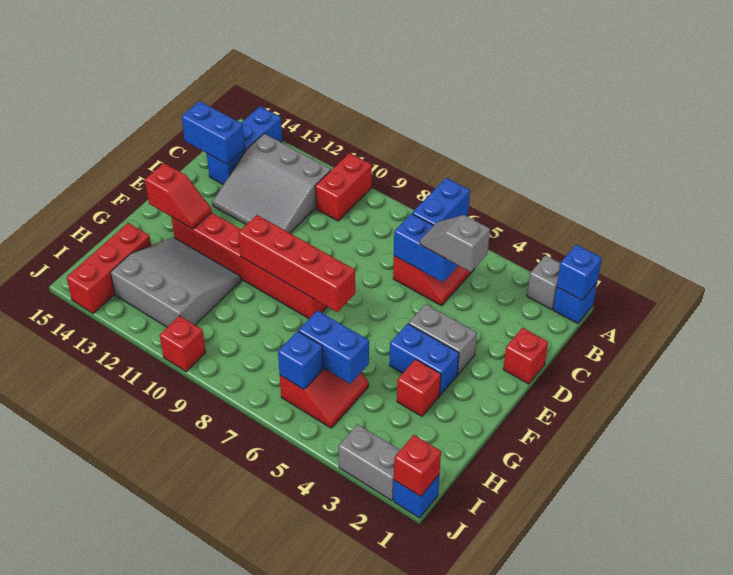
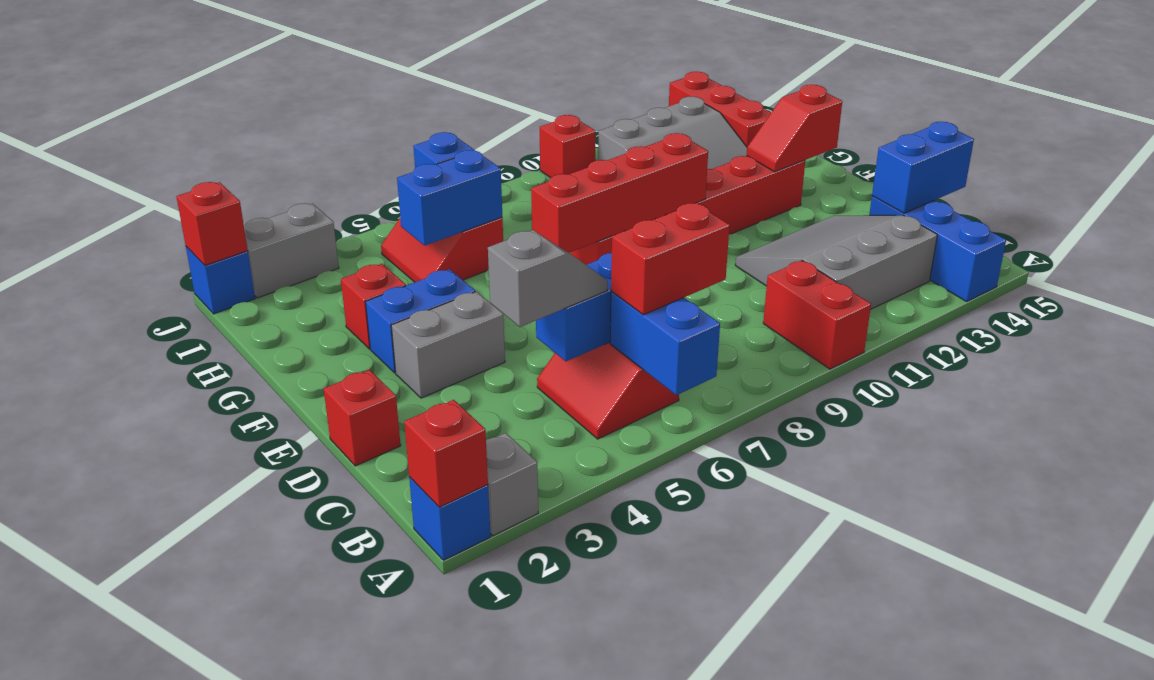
blue brick A1 level 2 -> red brick A1 level 2
none -> red brick B6:B7 level 3

